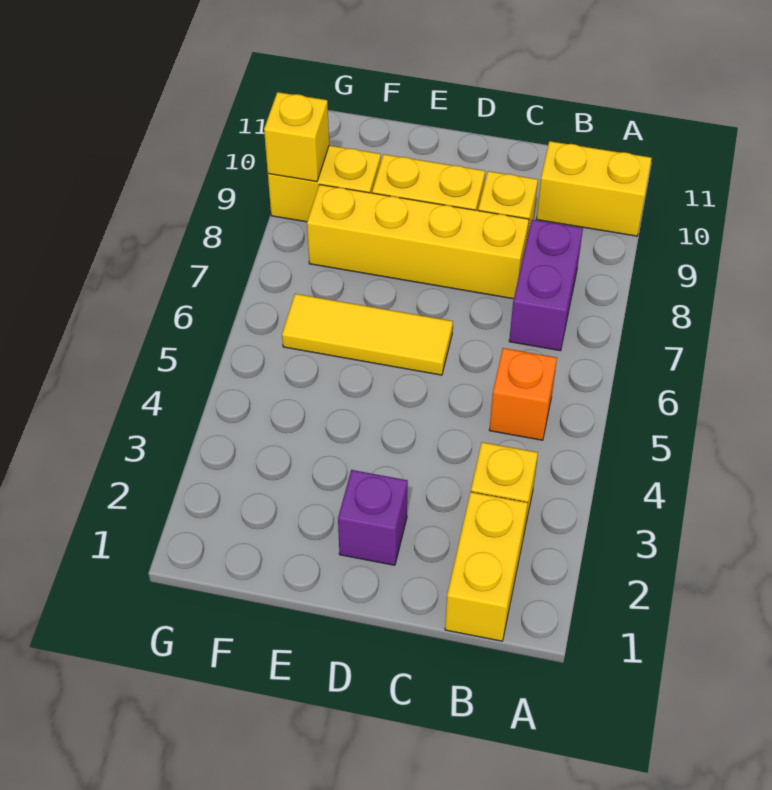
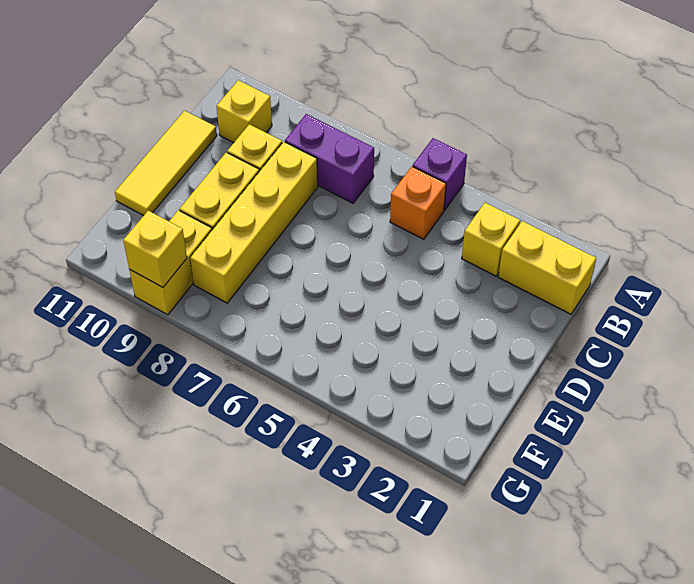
yellow brick A10:B10 level 1 -> yellow brick B10 level 1
purple brick D2 level 1 -> purple brick A5 level 1
yellow tile D6:F6 level 1 -> yellow tile C11:E11 level 1

